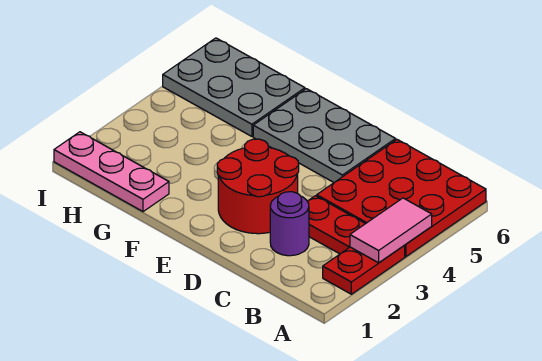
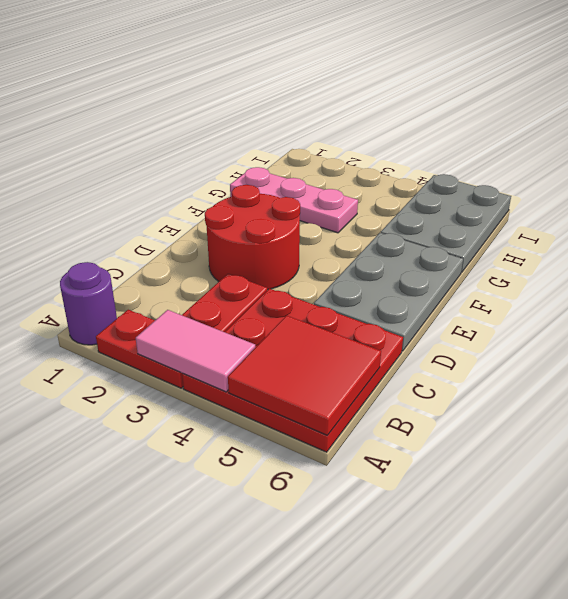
none -> red tile A5:B6 level 2
purple round brick C2 level 1 -> purple round brick A1 level 1
pink plate G1:I1 level 1 -> pink plate G1:G3 level 1

